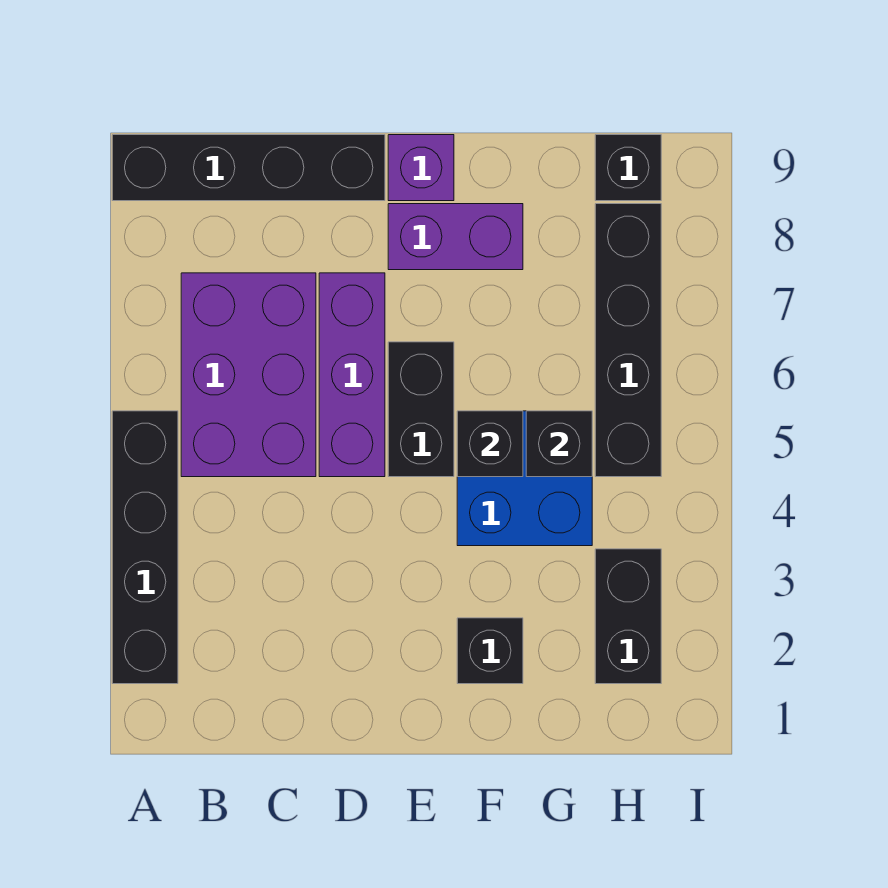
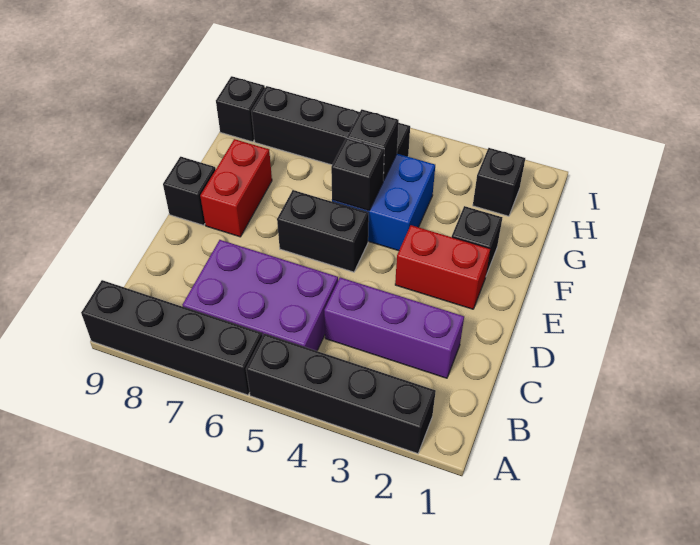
black brick A9:D9 level 1 -> black brick A6:A9 level 1
purple brick D5:D7 level 1 -> purple brick C2:C4 level 1
none -> red brick E2:E3 level 1
purple brick E8:F8 level 1 -> red brick E8:F8 level 1
purple brick E9 level 1 -> black brick E9 level 1
black brick H2:H3 level 1 -> black brick H2 level 1

